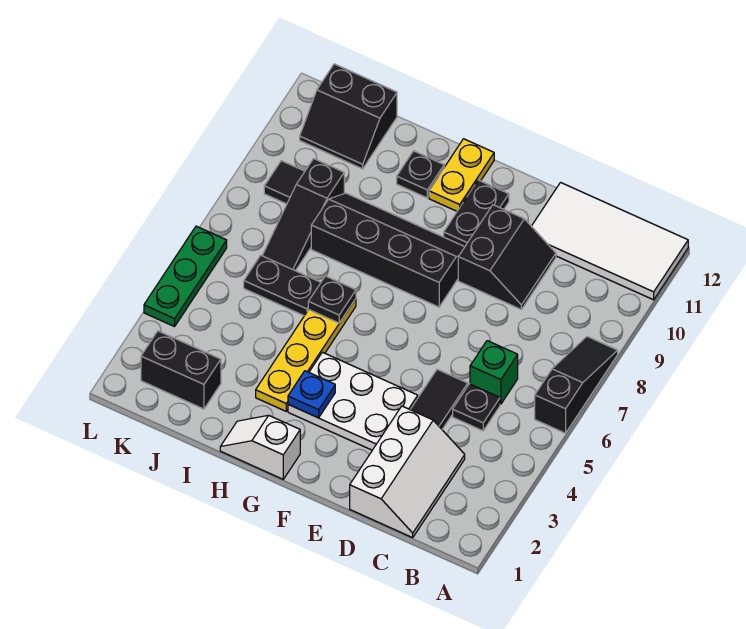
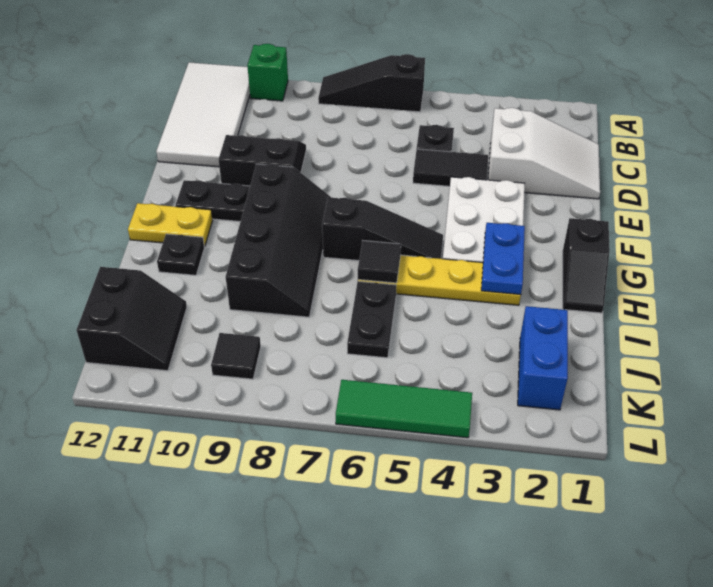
white slope C1:D3 level 1 top D -> white slope C1:D3 level 1 top 3
green brick C6 level 1 -> green brick A10 level 1
black slope F8:I9 level 1 top 8 -> black slope F8:I9 level 1 top 9
white slope G1:H1 level 1 top G -> black slope G1:H1 level 1 top G
blue plate G3 level 2 -> blue plate G3:H3 level 2
black plate H6 level 2 -> black tile H6 level 2
black brick J2:K2 level 1 -> blue brick J2:K2 level 1
black slope J7:J9 level 1 top 9 -> black slope G5:G7 level 1 top 7
green plate L4:L6 level 1 -> green tile L4:L6 level 1

